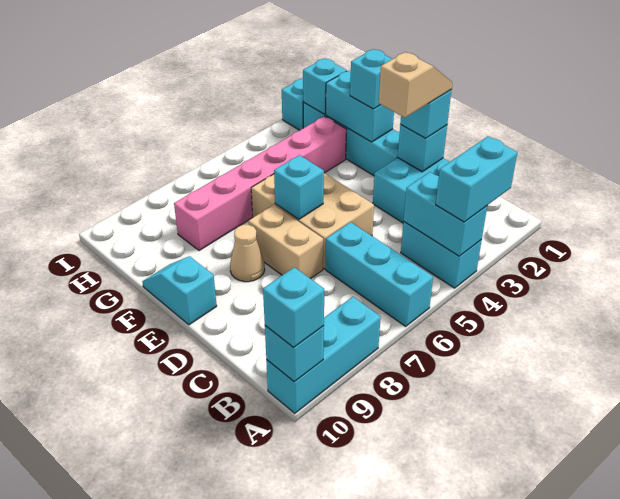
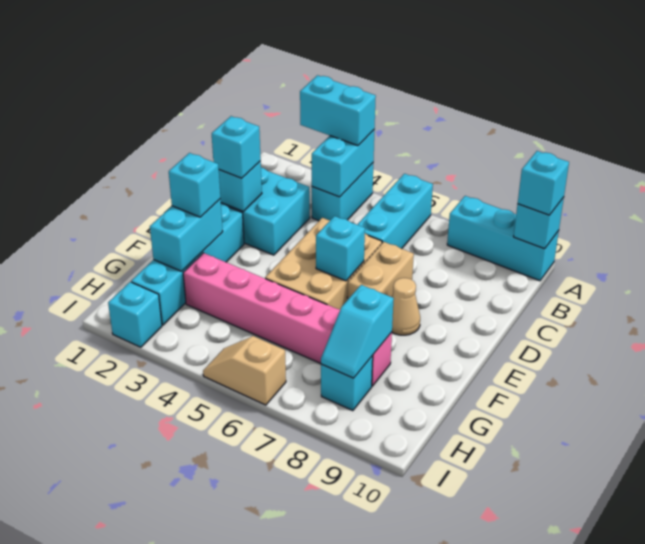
tan slope D2:D3 level 4 top 3 -> tan slope I5:I6 level 1 top 6
cyan slope E10:F10 level 1 top E -> cyan slope G8:H8 level 2 top G
cyan brick H2 level 2 -> cyan brick H8 level 1

